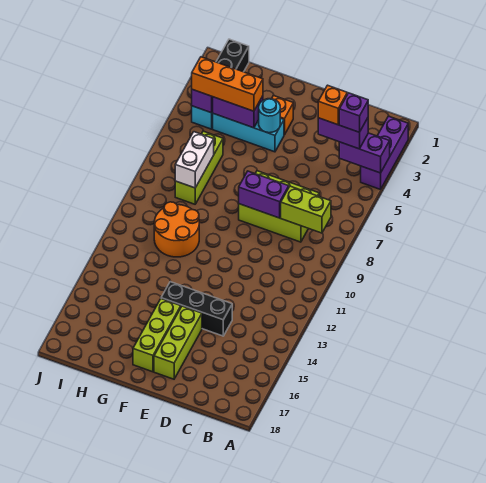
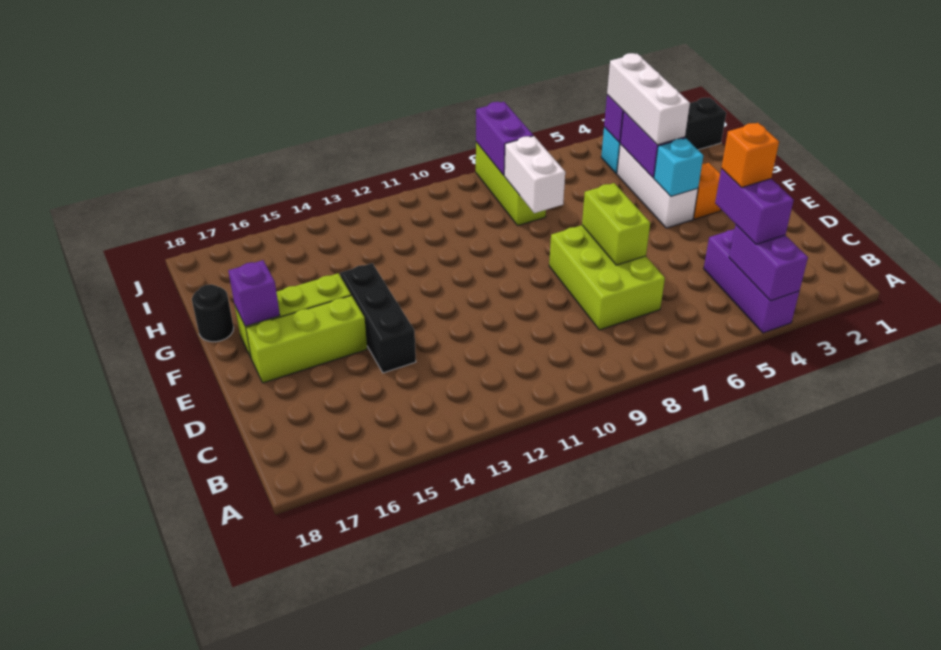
purple brick A2:A4 level 1 -> purple brick A4:C4 level 1
purple brick B4 level 4 -> purple brick F17 level 2
lime brick B8:C8 level 2 -> lime brick D7:E7 level 2
purple brick D8:E8 level 2 -> purple brick I8:J8 level 2
cyan brick F4:H4 level 1 -> white brick F4:H4 level 1
cyan round brick F4 level 2 -> cyan brick F4 level 2
orange brick G4:I4 level 3 -> white brick G4:I4 level 3
orange round brick G10:H11 level 1 -> none
none -> black round brick G18 level 1
lime brick H6:H8 level 1 -> lime brick H8:J8 level 1
white brick H7:H8 level 2 -> white brick G8:H8 level 2

